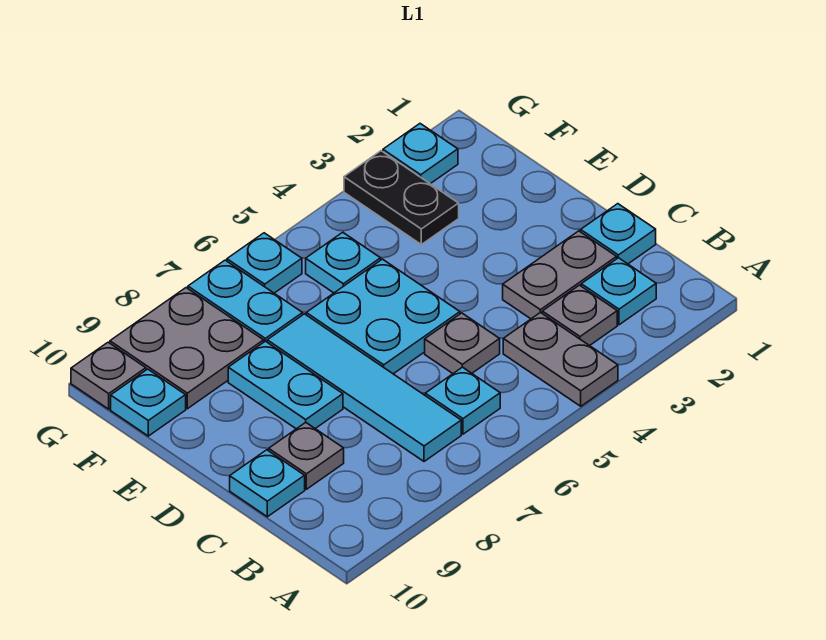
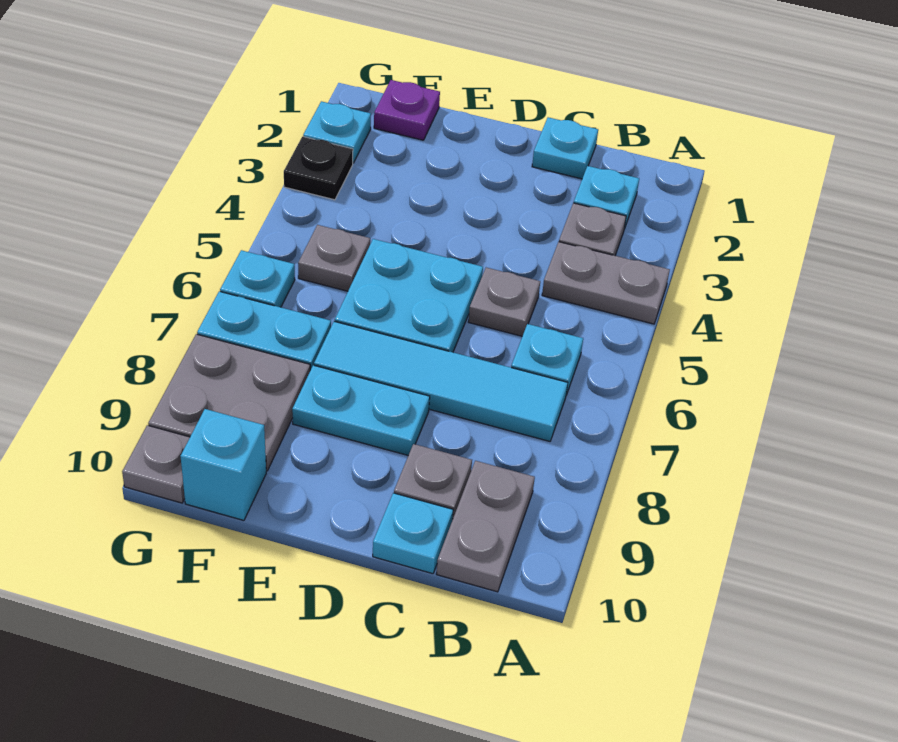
grey plate C2:C3 level 1 -> grey plate B9:B10 level 1
none -> purple plate F1 level 1
black plate F3:G3 level 1 -> black plate G3 level 1
cyan plate F5 level 1 -> grey plate F5 level 1
cyan plate F10 level 1 -> cyan brick F10 level 1

